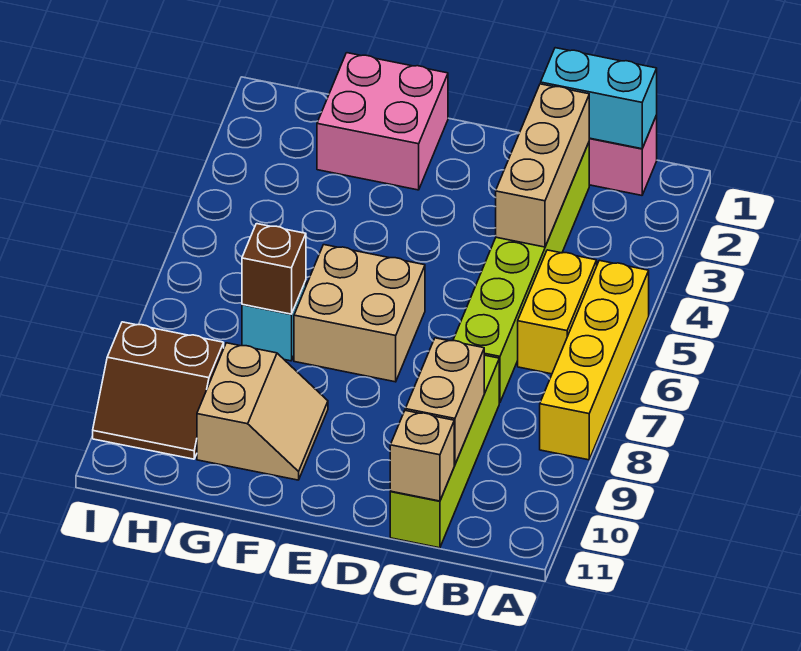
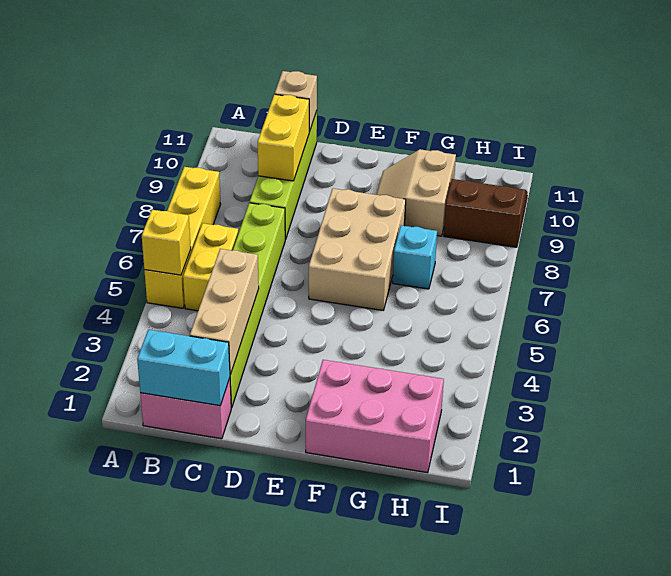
none -> yellow brick A5 level 2
tan brick C9:C10 level 2 -> yellow brick C9:C10 level 2
tan brick E6:F7 level 1 -> tan brick E6:F8 level 1
pink brick F1:G2 level 1 -> pink brick F1:H2 level 1
brown brick G7 level 2 -> none

